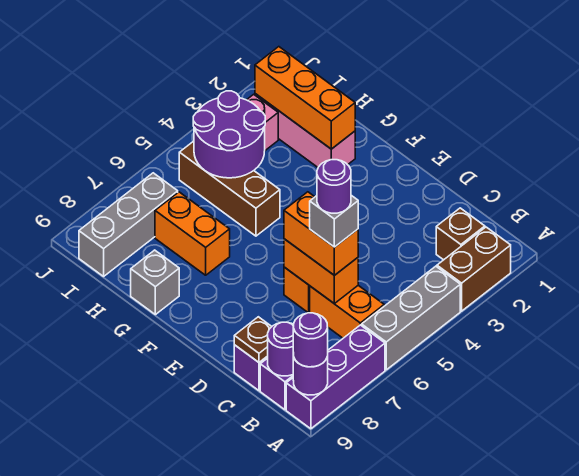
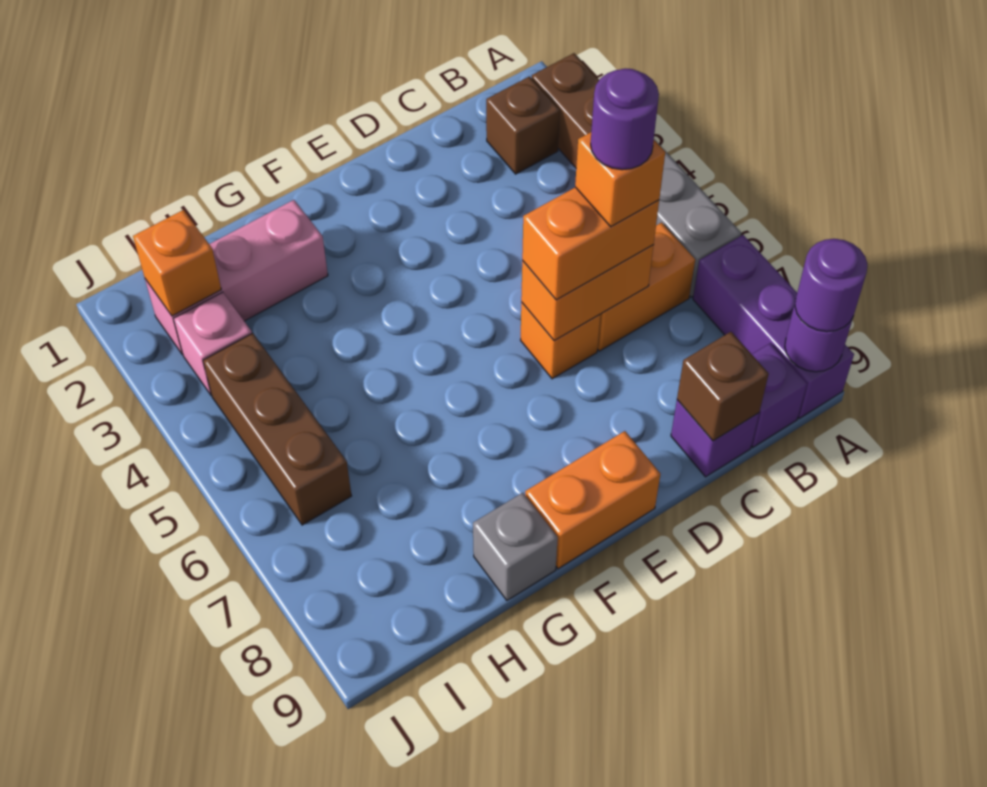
purple round brick B9 level 2 -> none
grey brick C6 level 4 -> orange brick C6 level 4
brown plate C9 level 2 -> brown brick C9 level 2
orange brick G2:I2 level 2 -> orange brick I2 level 2
brown brick G5:I5 level 1 -> brown brick I4:I6 level 1
orange brick G7:H7 level 1 -> orange brick E9:F9 level 1
purple round brick H4:I5 level 2 -> none
grey brick I7:I9 level 1 -> none

